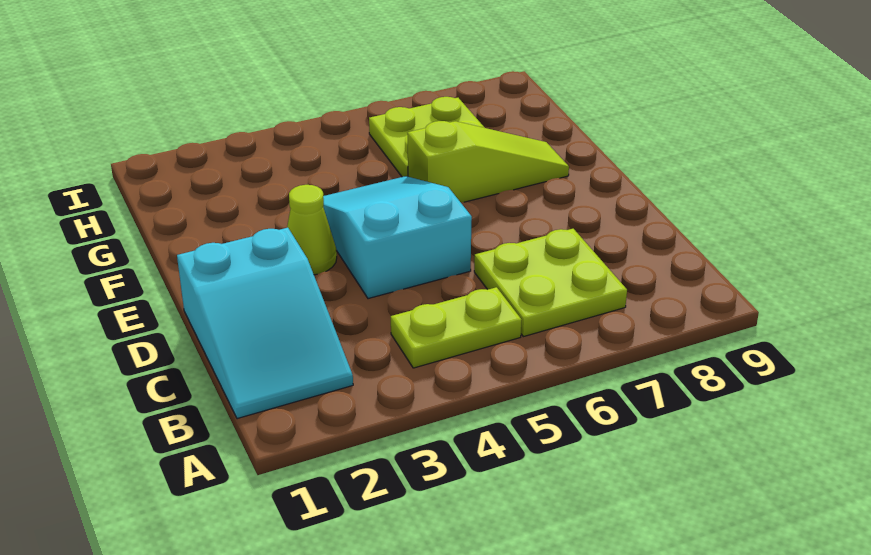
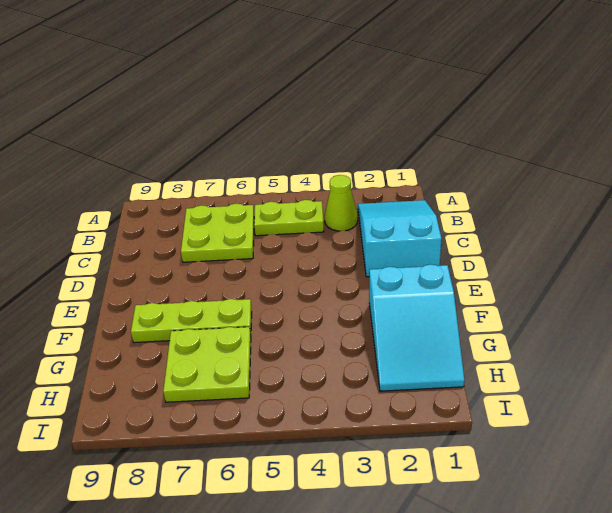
cyan slope D4:F5 level 1 top D -> cyan slope F1:H2 level 1 top F
lime cone E3 level 1 -> lime cone B3 level 1
lime slope F6:F8 level 1 top 6 -> lime plate F6:F8 level 1

